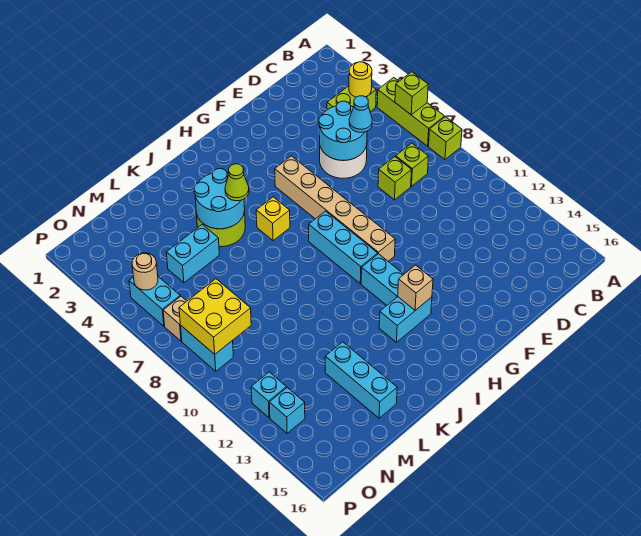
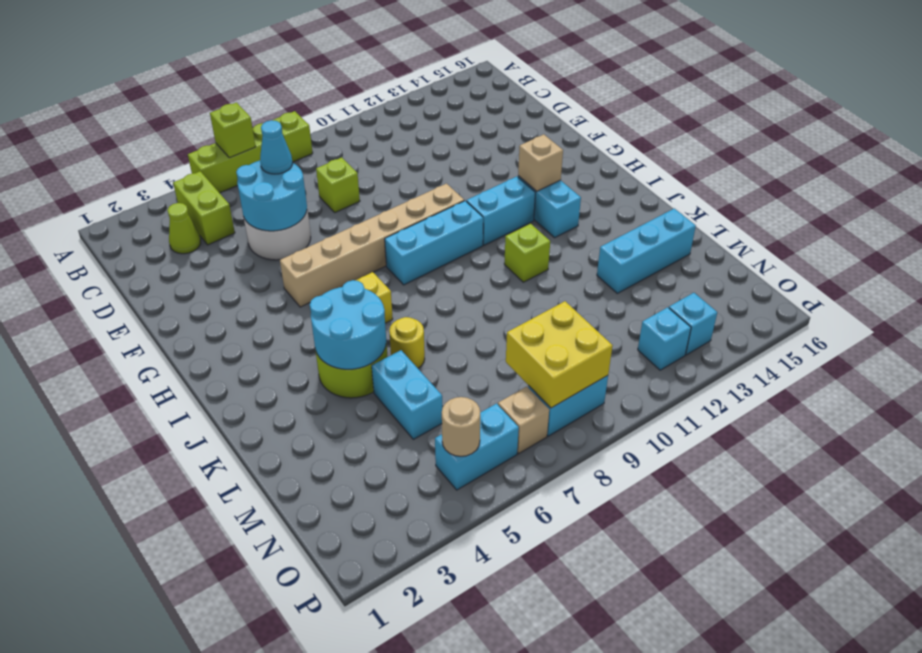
yellow round brick B4 level 2 -> yellow round brick K6 level 1
lime brick C8 level 1 -> lime brick J11 level 1
lime cone J5 level 3 -> lime cone C3 level 1

